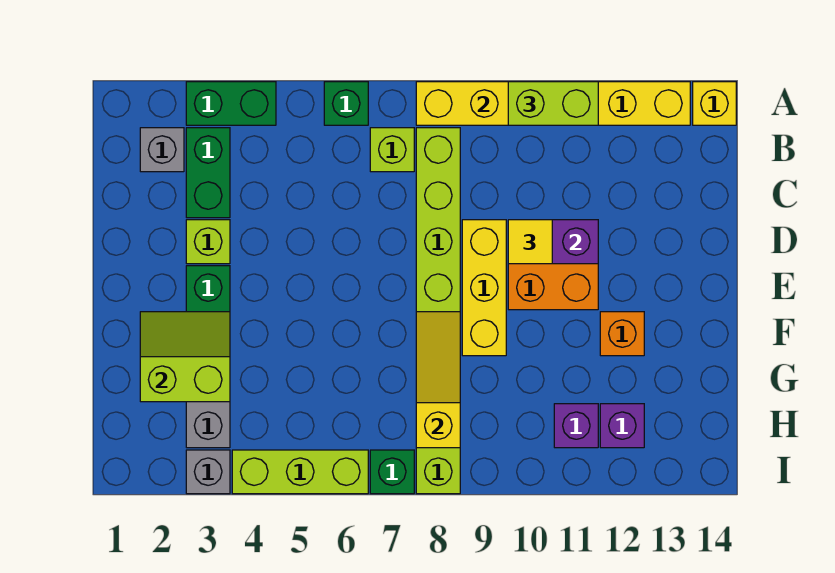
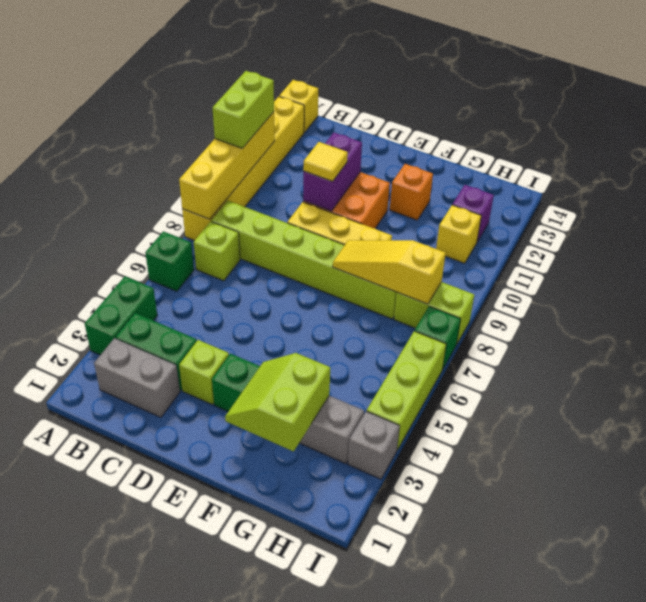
grey brick B2 level 1 -> grey brick B2:C2 level 1
purple brick H11 level 1 -> yellow brick H11 level 1

